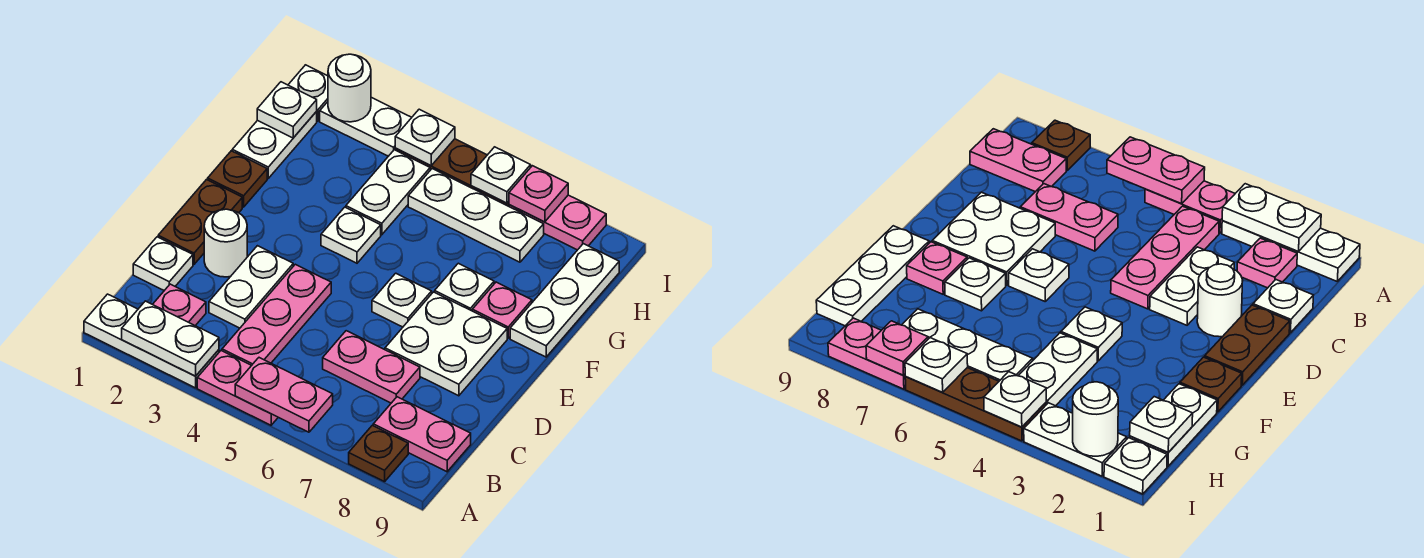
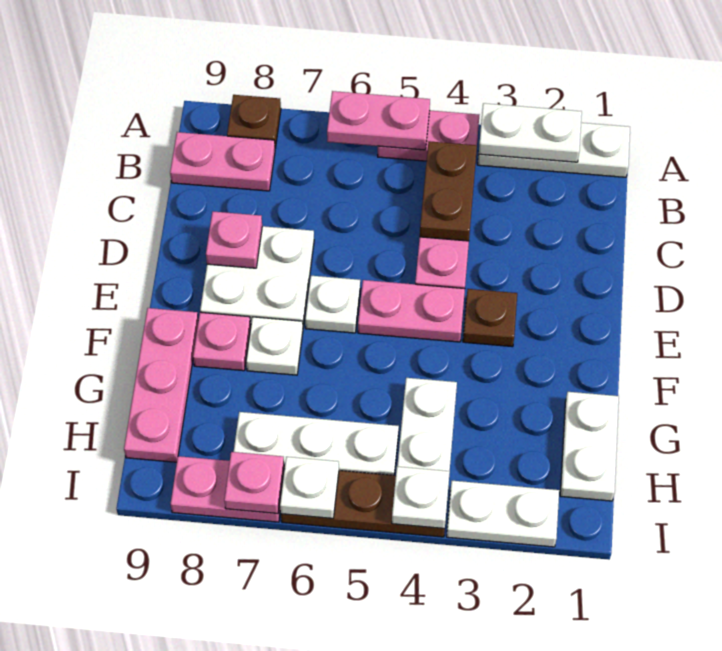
pink plate B2 level 1 -> pink plate D8 level 2
white plate C1 level 1 -> none
white plate C3:D3 level 1 -> none
pink plate C6:C7 level 1 -> pink plate E4:E5 level 1
brown plate D1:E1 level 1 -> brown plate B4:C4 level 2
white round brick D2 level 1 -> none
brown plate F1 level 1 -> brown plate E3 level 1
white plate F4 level 1 -> none
white plate F9:H9 level 1 -> pink plate F9:H9 level 1
white plate H1 level 2 -> none
white plate I1 level 1 -> none
white round brick I2 level 2 -> none

